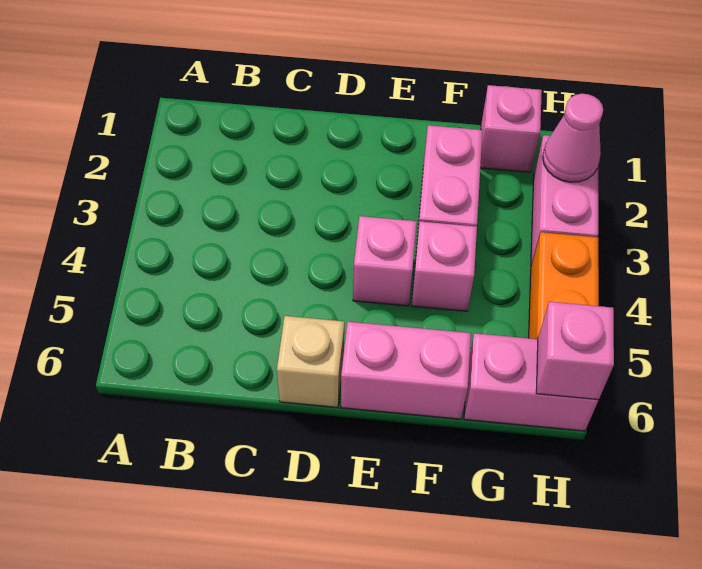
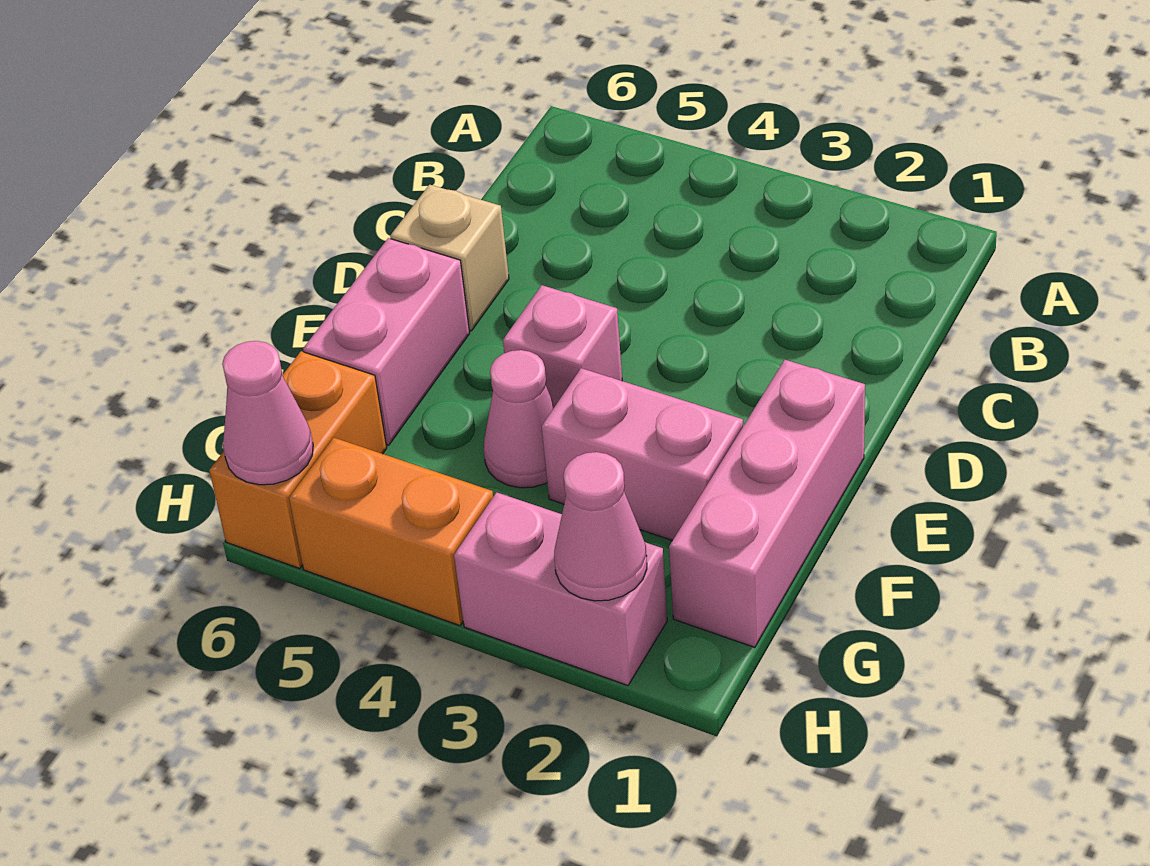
pink brick F4 level 1 -> pink cone F4 level 1
pink brick G1 level 1 -> pink brick E1:G1 level 1
pink brick G6:H6 level 1 -> orange brick G6:H6 level 1
pink brick H6 level 2 -> pink cone H6 level 2

